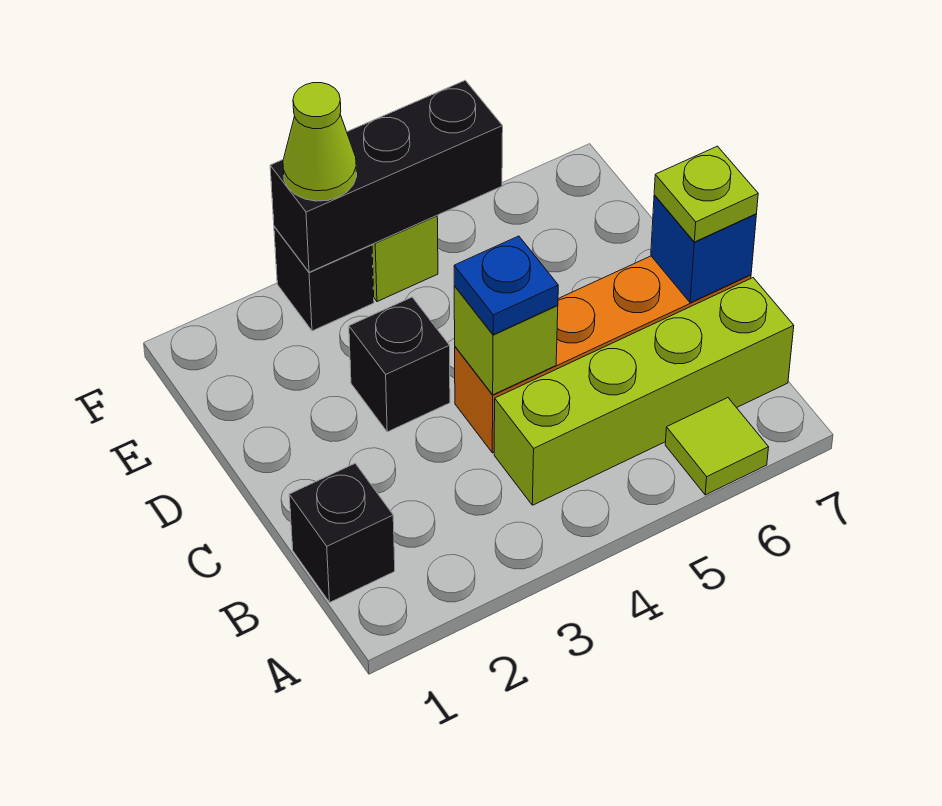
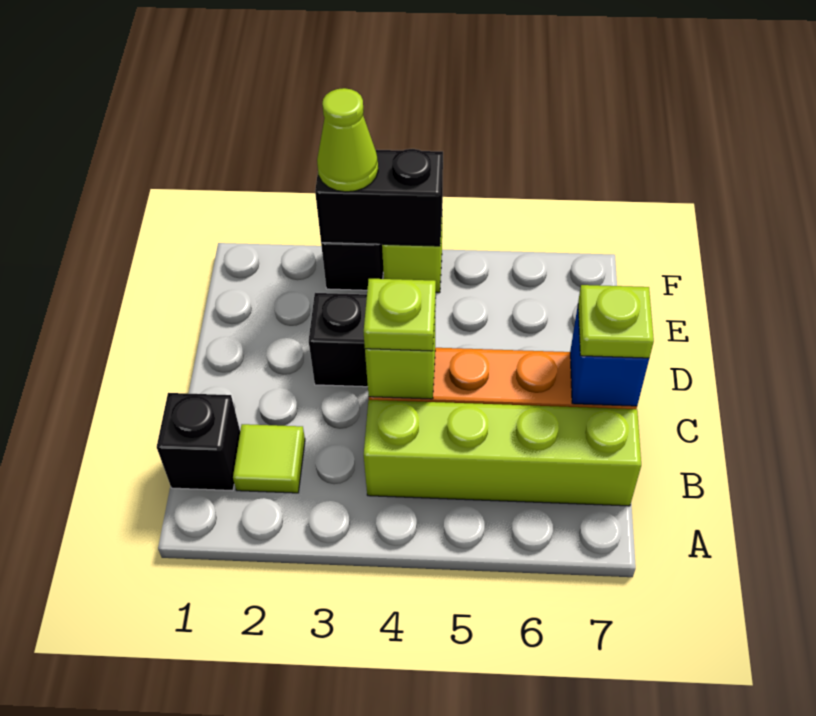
lime tile A6 level 1 -> lime tile B2 level 1
blue plate C4 level 3 -> lime plate C4 level 3
black brick F3:F5 level 2 -> black brick F3:F4 level 2

